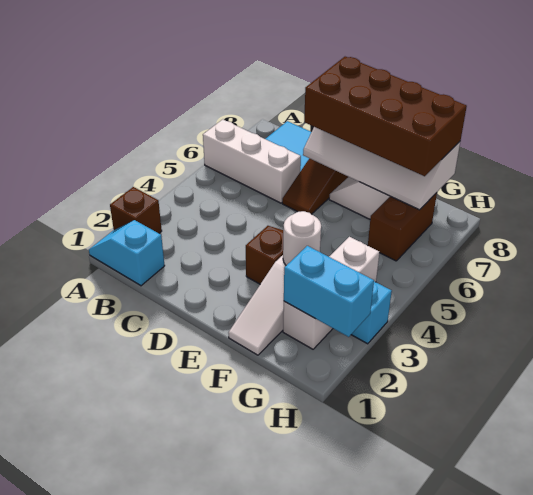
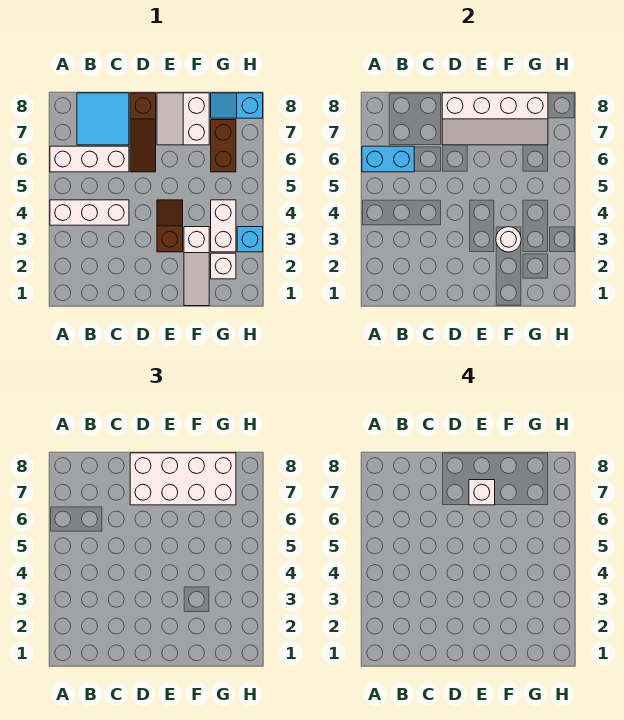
cyan slope A1:B1 level 1 top B -> cyan slope G8:H8 level 1 top H
brown brick A2 level 1 -> none
none -> white brick A4:C4 level 1
brown brick D7:G8 level 3 -> white brick D7:G8 level 3
none -> white brick E7 level 4
cyan brick G2:H2 level 2 -> cyan brick A6:B6 level 2

